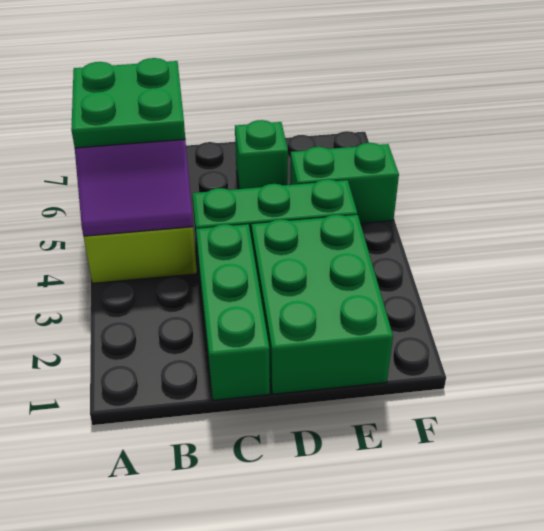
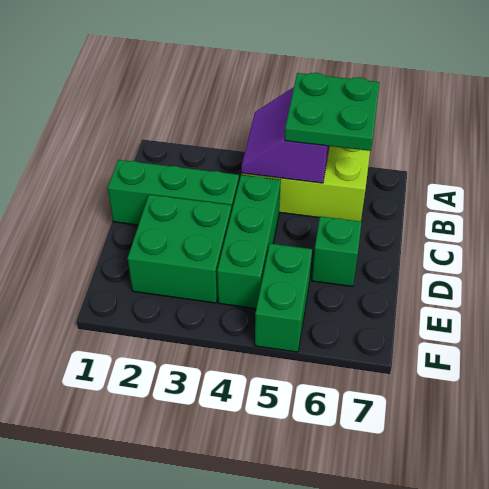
green brick D1:E3 level 1 -> green brick D2:E3 level 1

